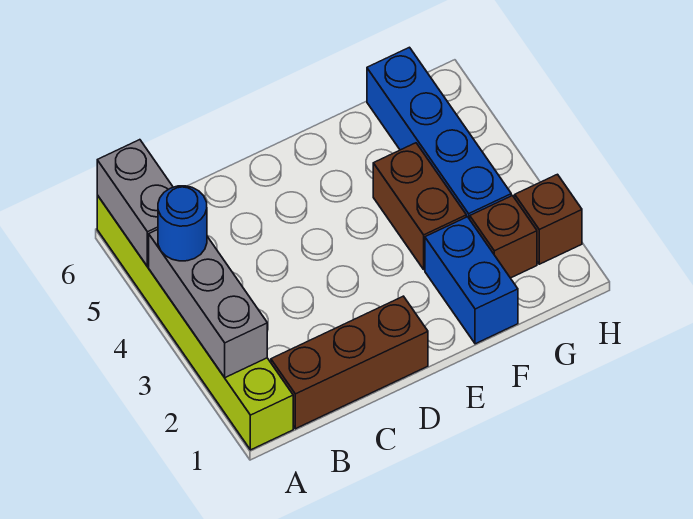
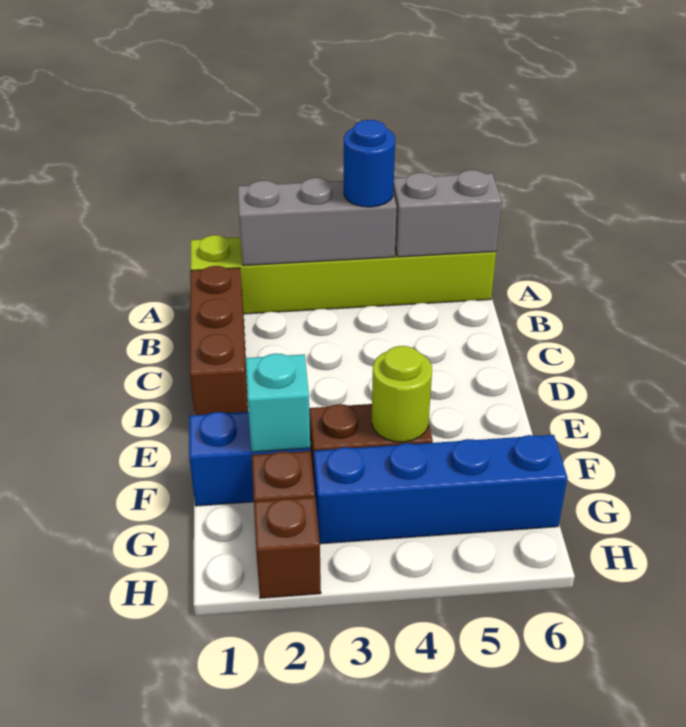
none -> cyan brick F2 level 2
none -> lime round brick F4 level 2

